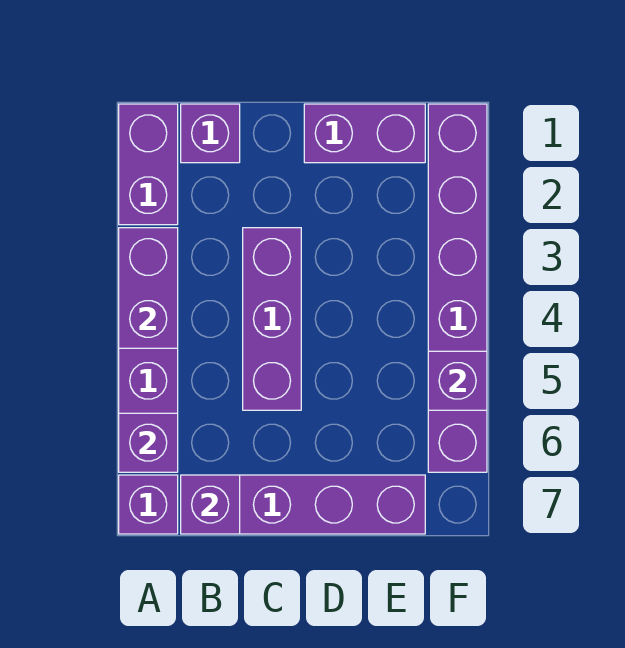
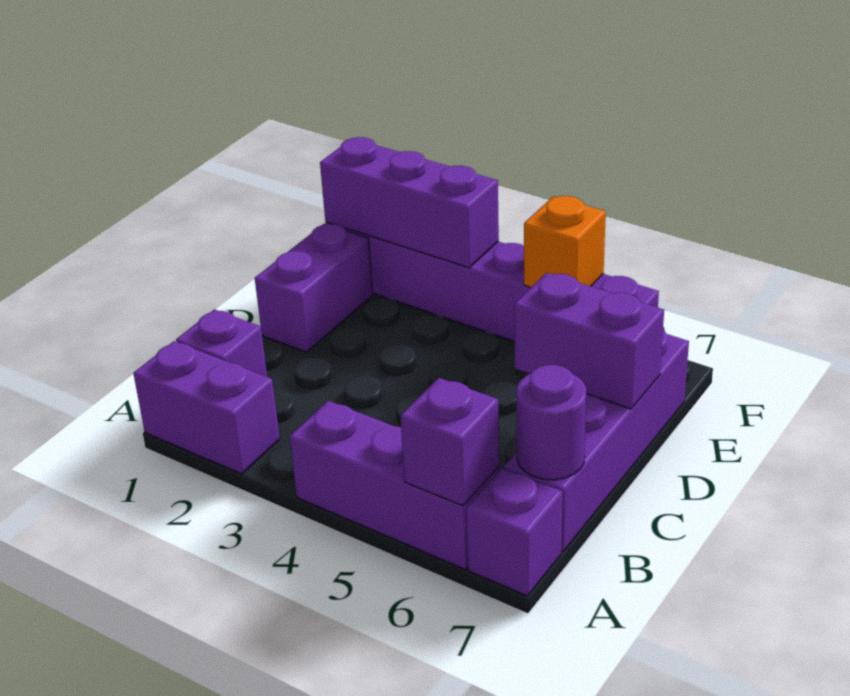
purple brick A3:A4 level 2 -> purple brick D6:D7 level 2
purple brick B7 level 2 -> purple round brick B7 level 2
purple brick C3:C5 level 1 -> purple brick F1:F3 level 2
purple brick F5 level 2 -> orange brick F5 level 2

